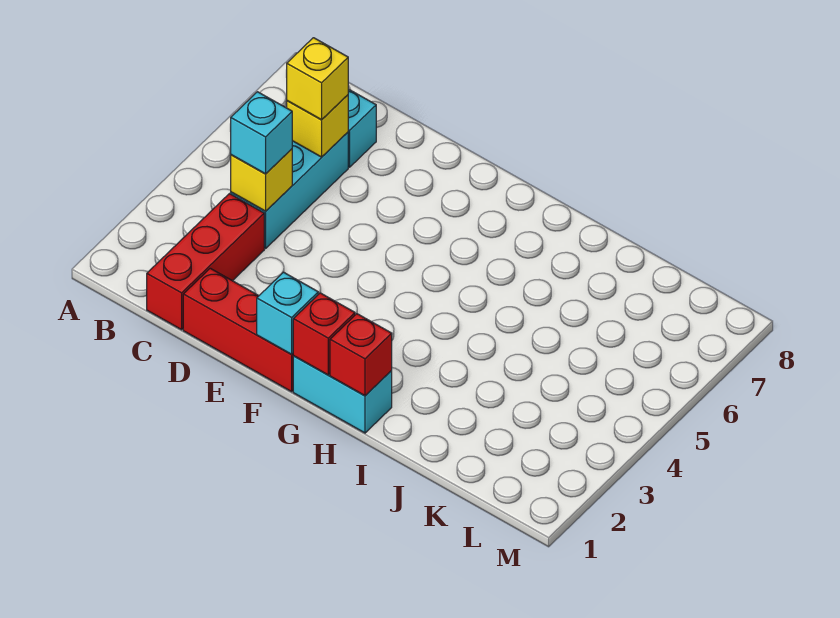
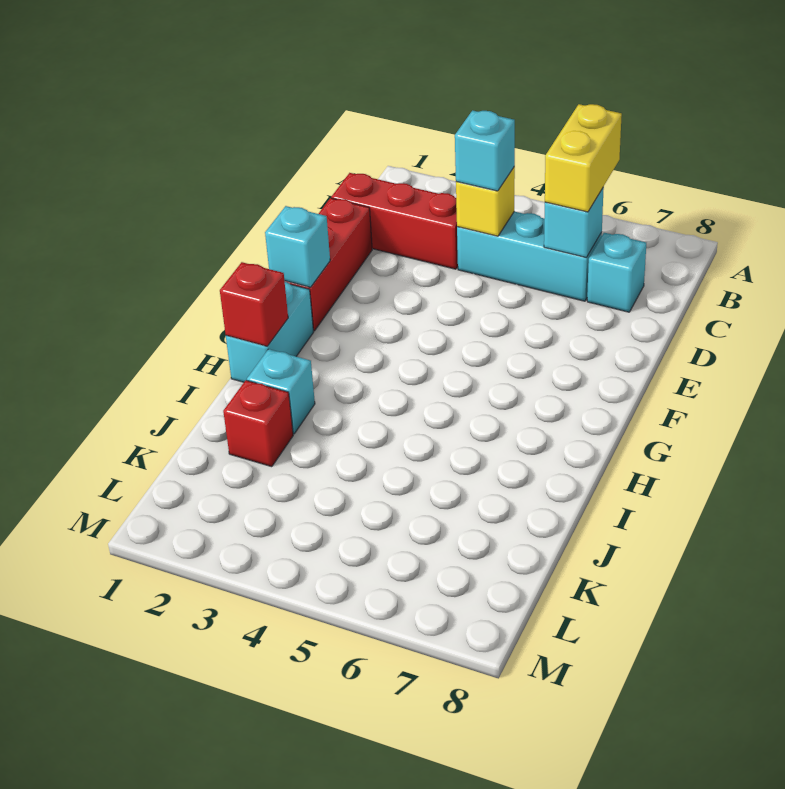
yellow brick C6 level 2 -> cyan brick C6 level 2
yellow brick C6 level 3 -> yellow brick B6:C6 level 3
red brick G1 level 2 -> red brick J2 level 1
none -> cyan brick I2 level 1

